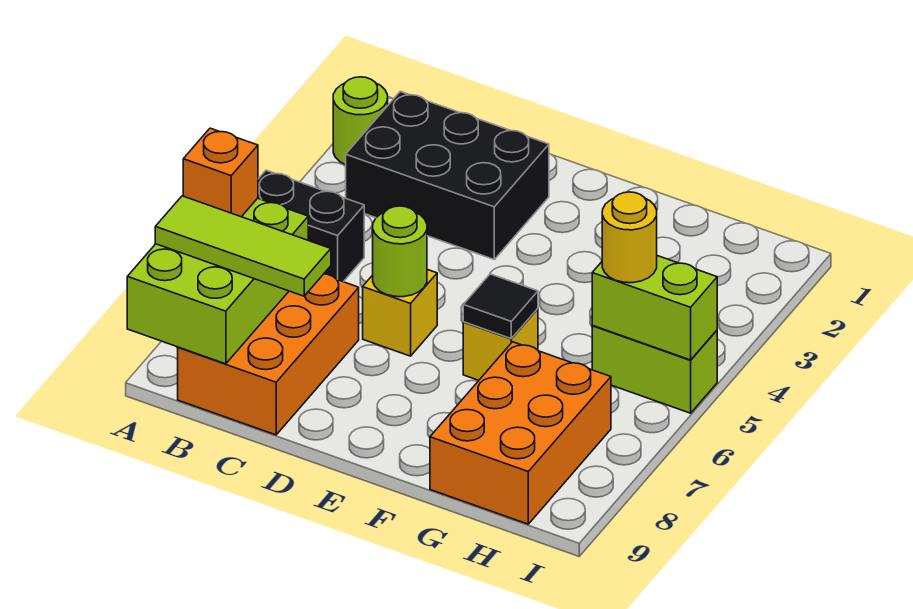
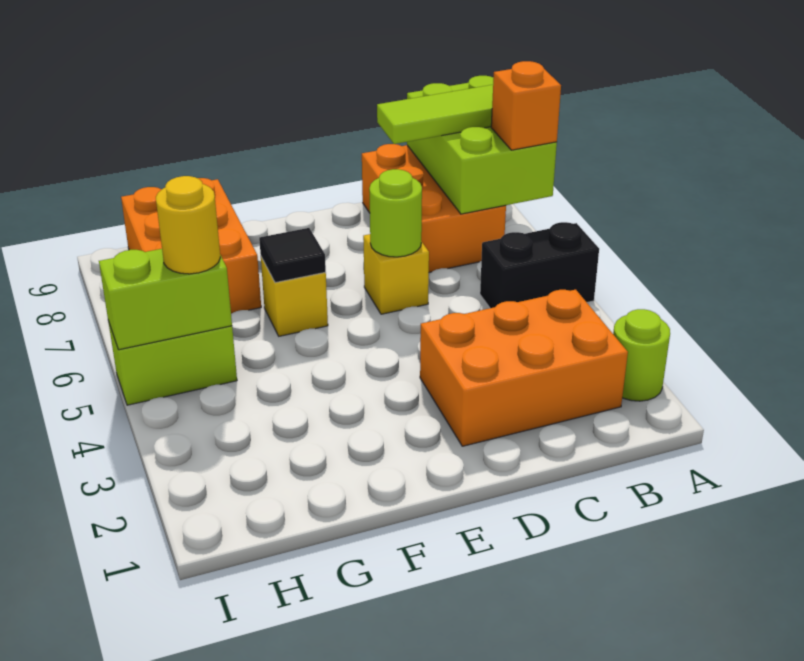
black brick B2:D3 level 1 -> orange brick B2:D3 level 1

